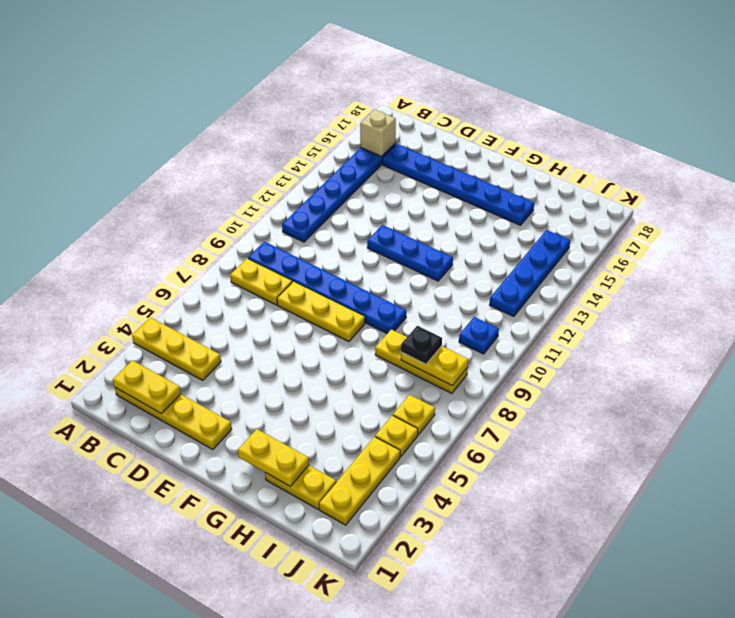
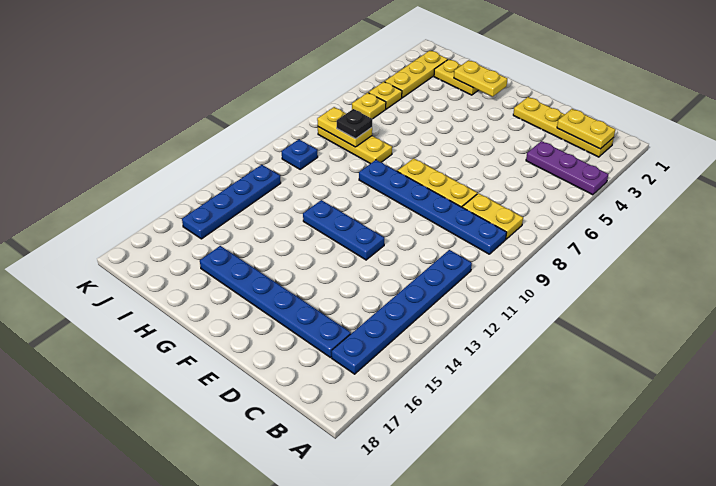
yellow plate A4:C4 level 1 -> purple plate A4:C4 level 1
tan brick B16 level 2 -> none

